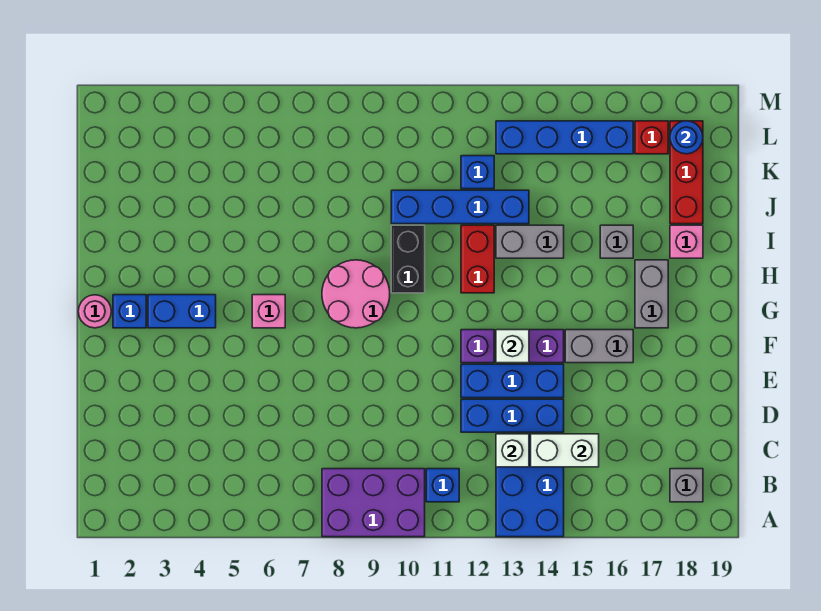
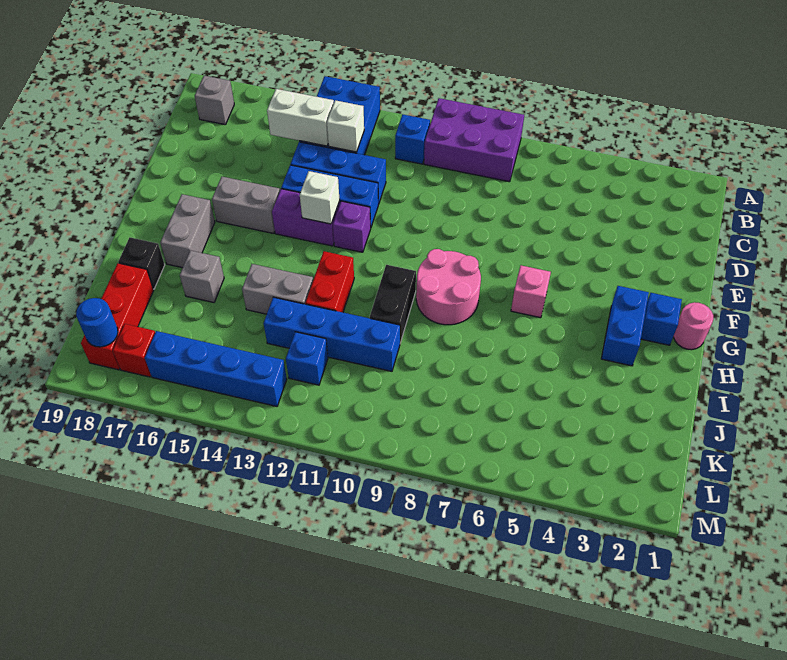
blue brick G3:G4 level 1 -> blue brick G3:H3 level 1
pink brick I18 level 1 -> black brick I18 level 1

